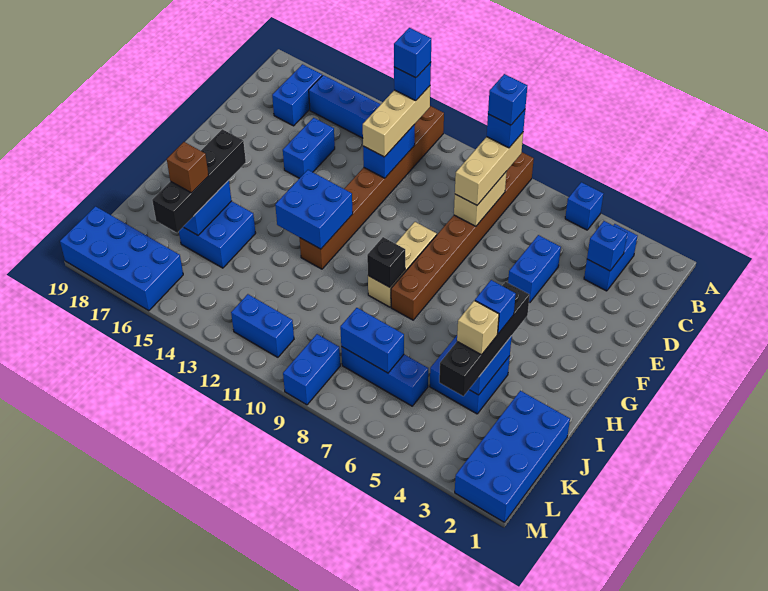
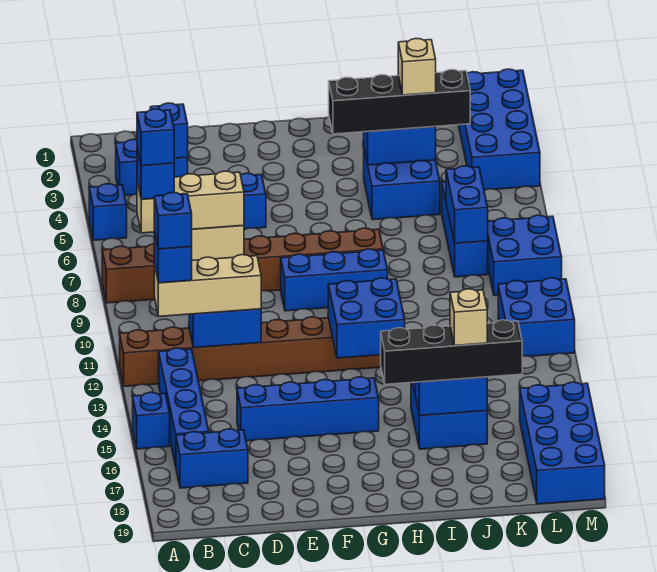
blue brick D15:E15 level 1 -> blue brick D15:G15 level 1
tan brick F9:H9 level 1 -> blue brick F9:H9 level 1
black brick H9 level 2 -> none
blue brick I4 level 4 -> blue brick A15 level 1
blue brick J1:M2 level 1 -> blue brick L1:M4 level 1
brown brick J16 level 4 -> tan brick J16 level 4
blue brick L9:M9 level 1 -> blue brick L8:M9 level 1
blue brick L11:L12 level 1 -> blue brick L11:M12 level 1

